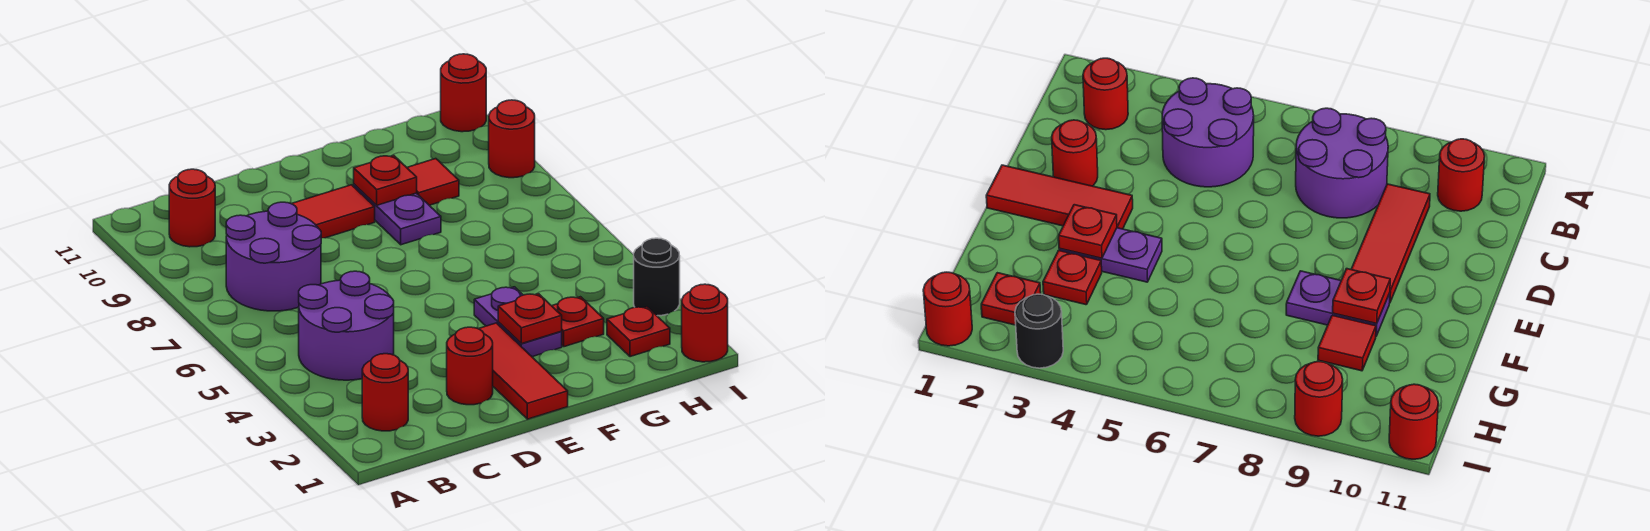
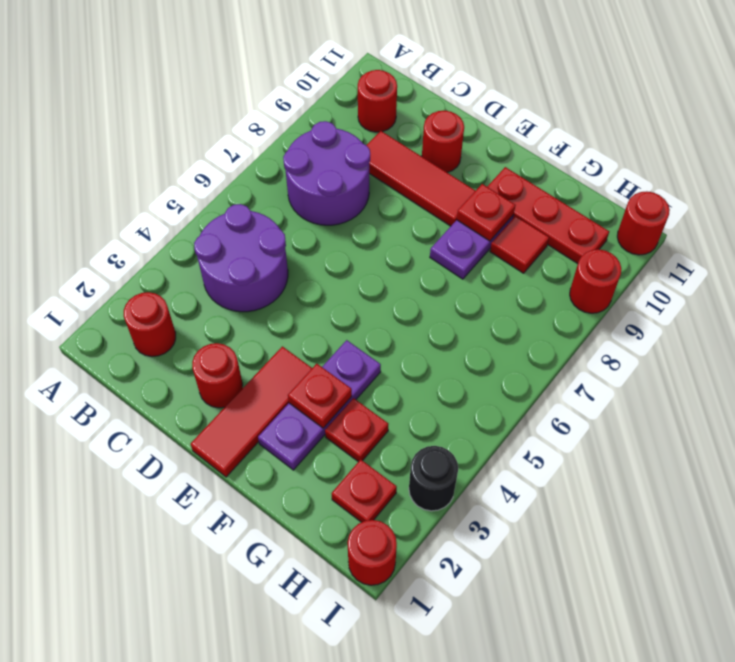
none -> red round brick D10 level 1
purple plate F3:F4 level 1 -> purple plate F2:F4 level 1
none -> red plate F10:H10 level 1

